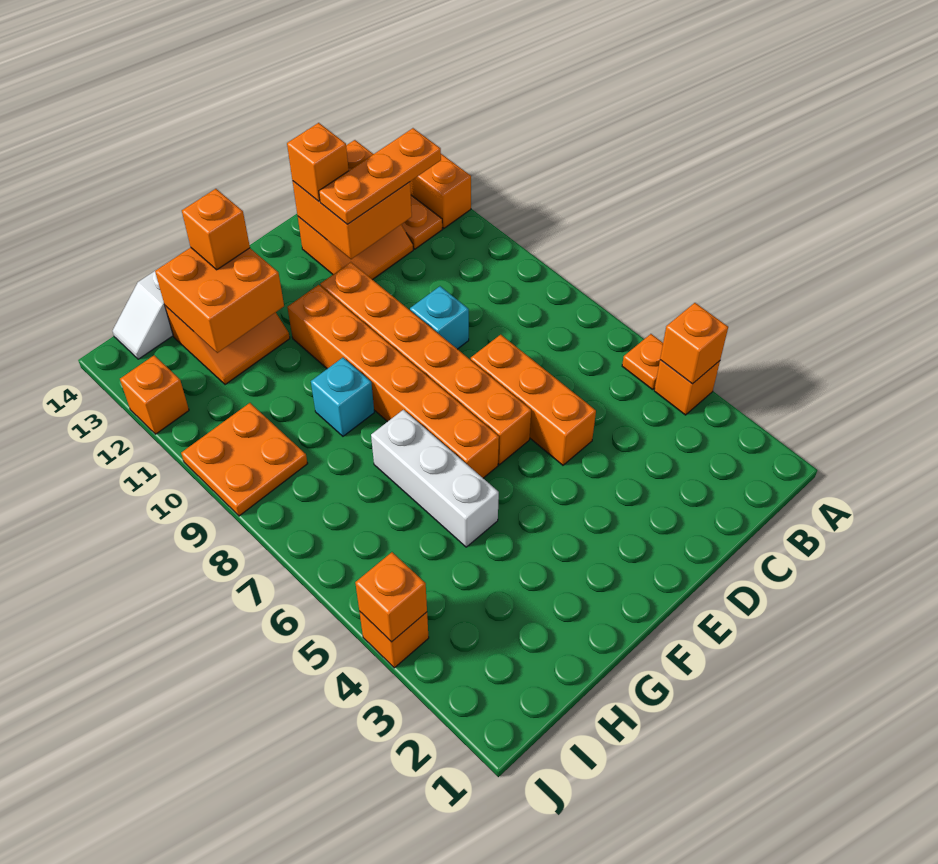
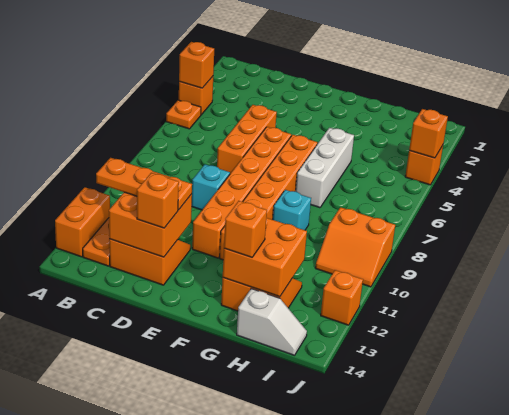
orange plate I9:J10 level 1 -> orange slope I9:J10 level 1 top 9

